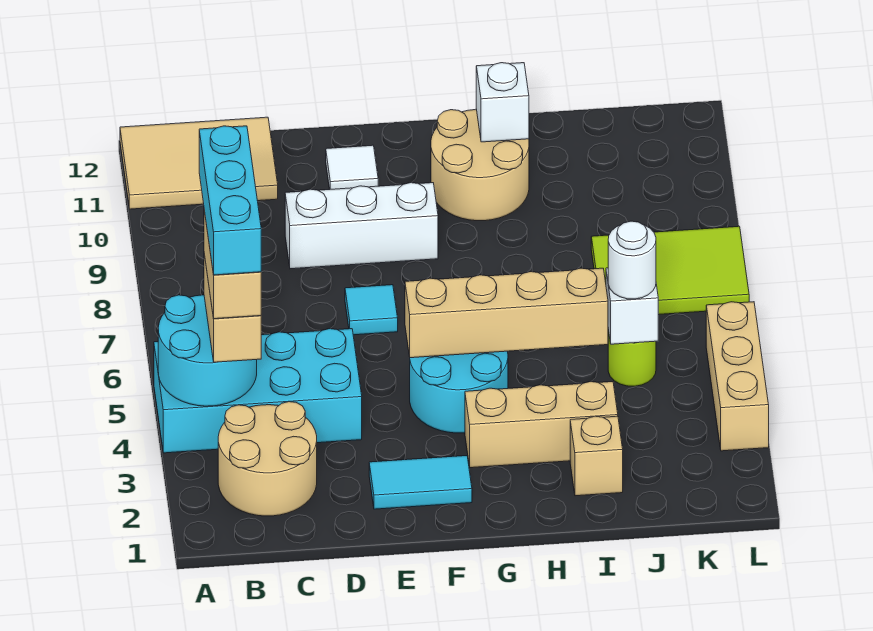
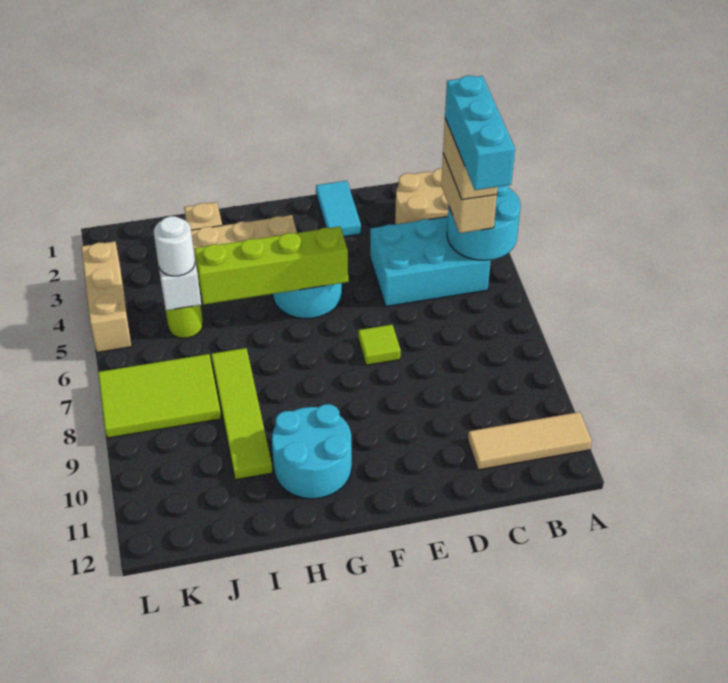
cyan brick A4:D5 level 1 -> cyan brick B4:D5 level 1
tan tile A11:C12 level 1 -> tan tile A11:C11 level 1
white brick D9:F9 level 1 -> none
cyan tile E2:F2 level 1 -> cyan tile E1:E2 level 1
cyan tile E7 level 1 -> lime tile E7 level 1
white tile E11 level 1 -> none
tan brick F5:I5 level 2 -> lime brick F5:I5 level 2
tan round brick G10:H11 level 1 -> cyan round brick G10:H11 level 1
white brick H11 level 2 -> none
none -> lime tile I7:I10 level 1

